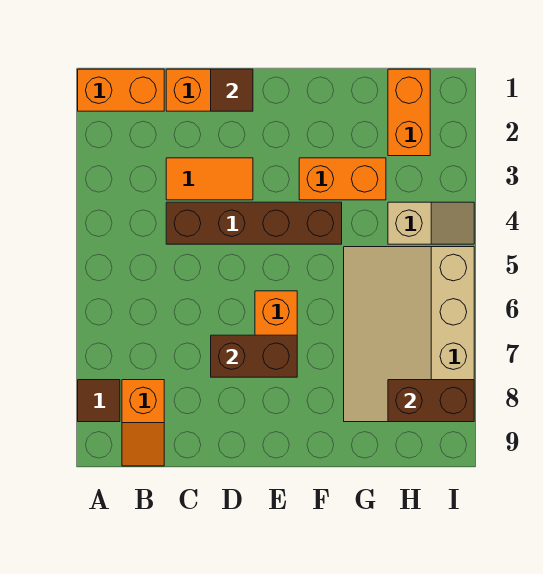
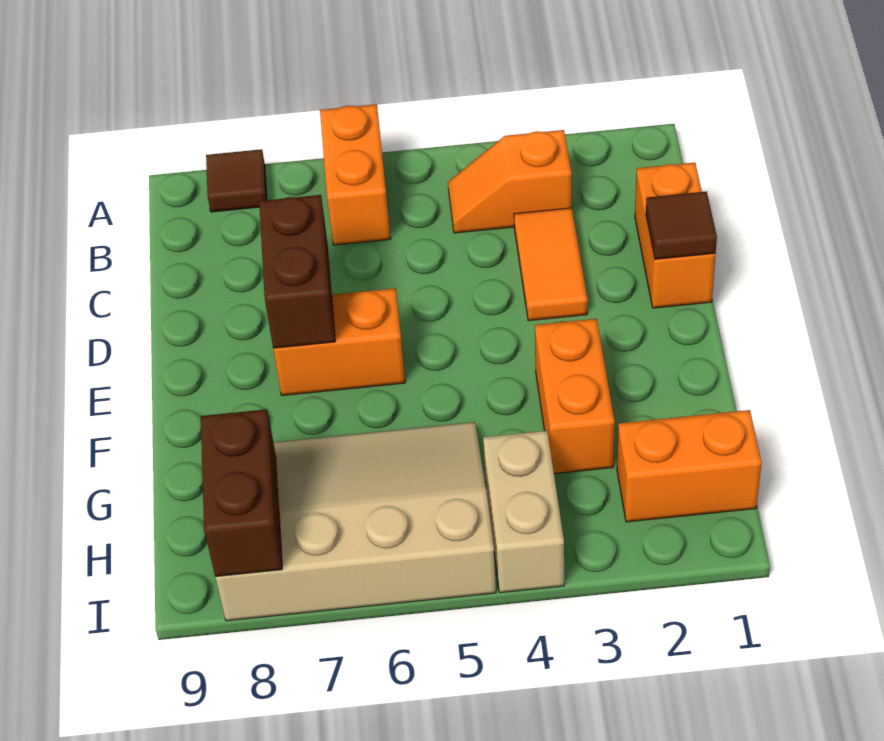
orange brick A1:B1 level 1 -> orange brick A6:B6 level 1
orange slope B8:B9 level 1 top 8 -> orange slope B3:B4 level 1 top 3
brown brick C4:F4 level 1 -> none
tan slope H4:I4 level 1 top H -> tan brick H4:I4 level 1

